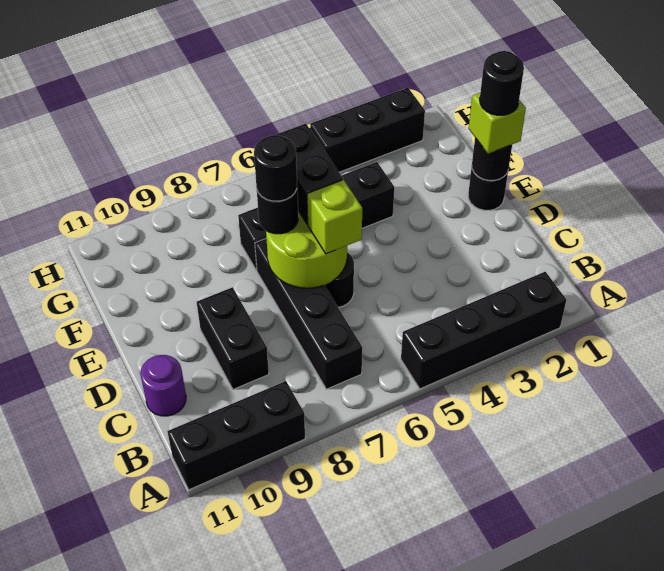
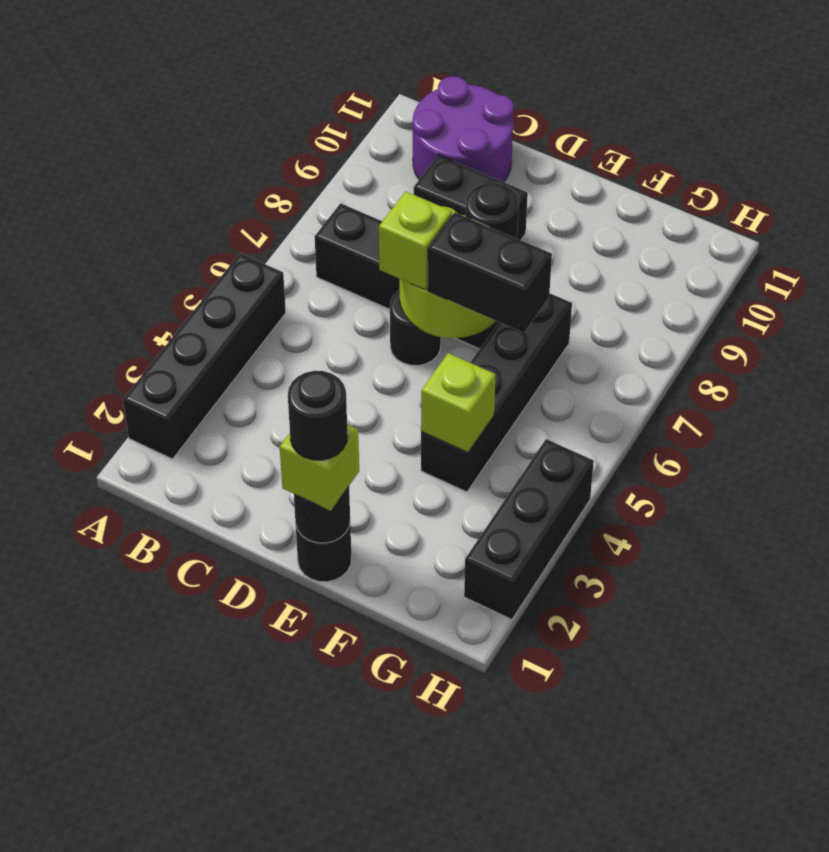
black brick A9:A11 level 1 -> none
purple round brick C11 level 1 -> purple round brick B10:C11 level 1
black round brick E7 level 4 -> none
none -> lime brick F4 level 2

